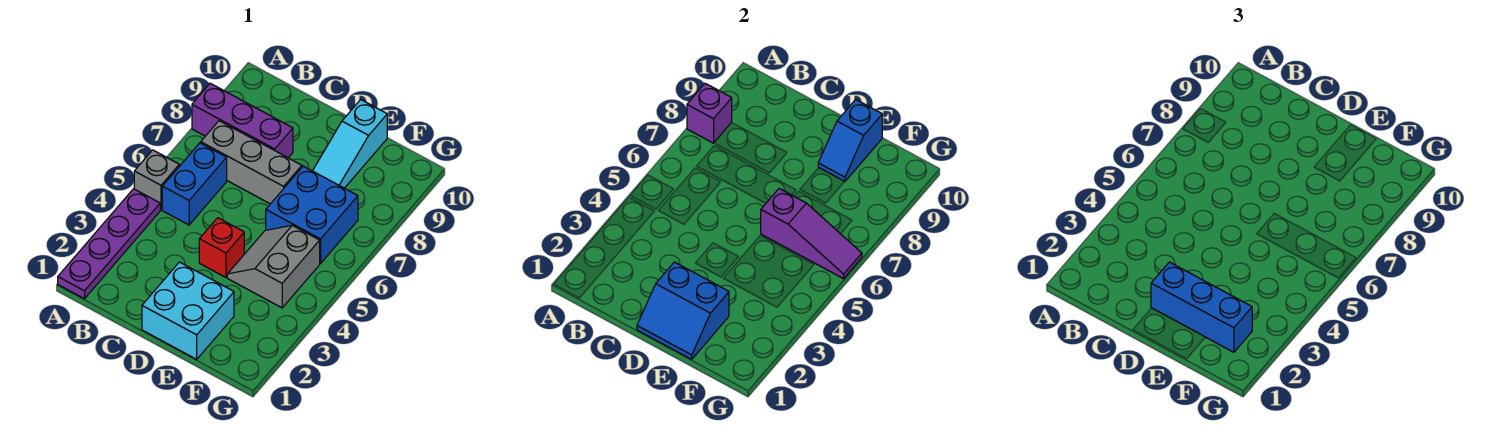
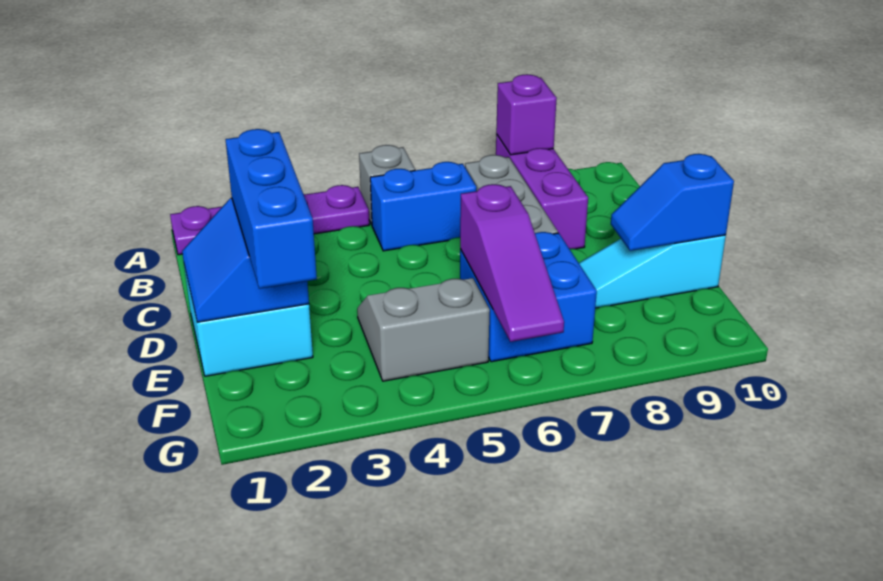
red brick D4 level 1 -> none

